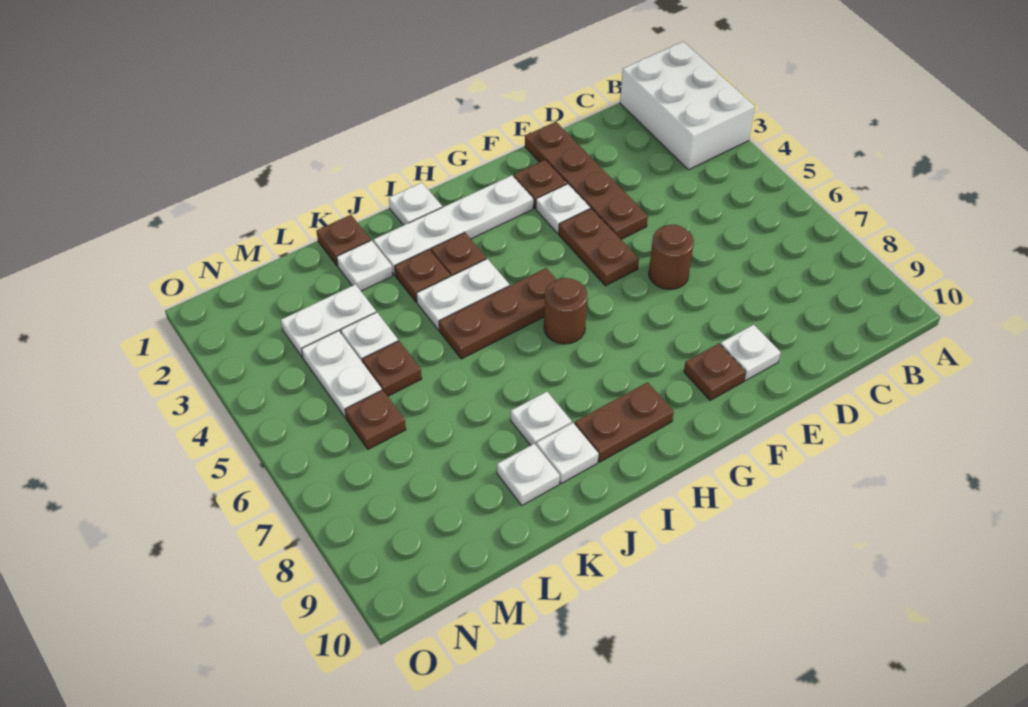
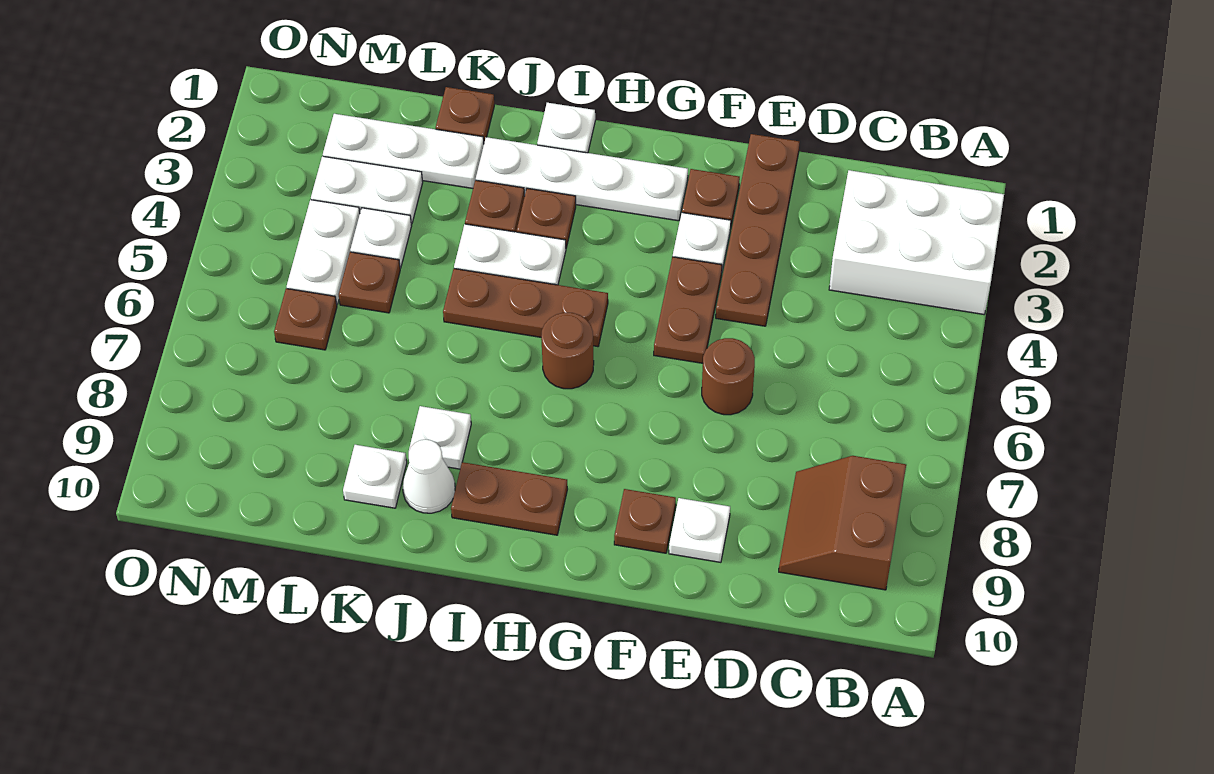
white brick A1:B3 level 1 -> white brick A2:C3 level 1
none -> brown slope B8:C9 level 1 top B
white plate J9 level 1 -> white cone J9 level 1
white plate K2 level 1 -> white plate K2:M2 level 1

